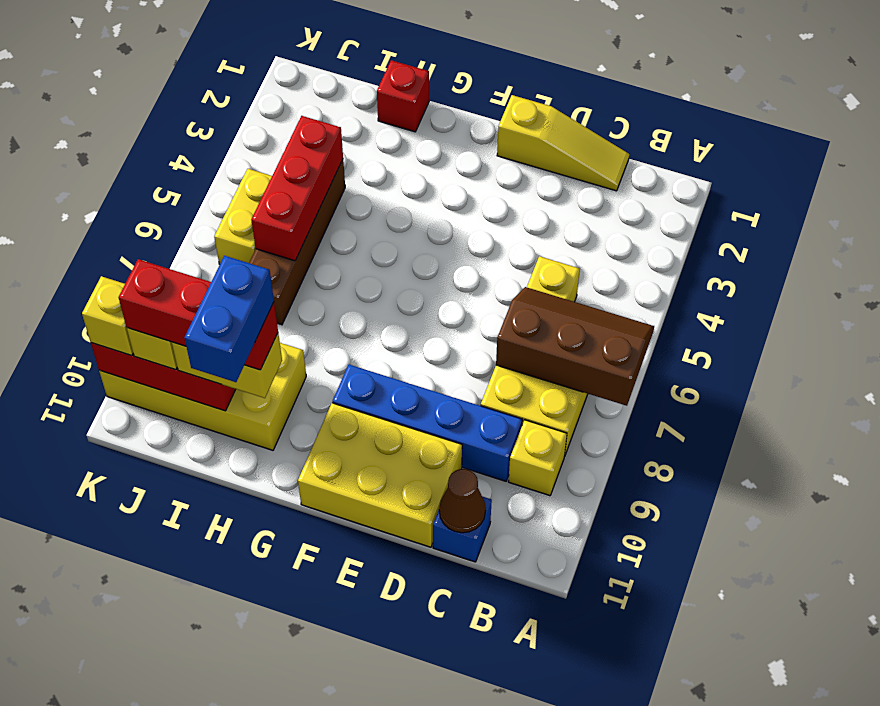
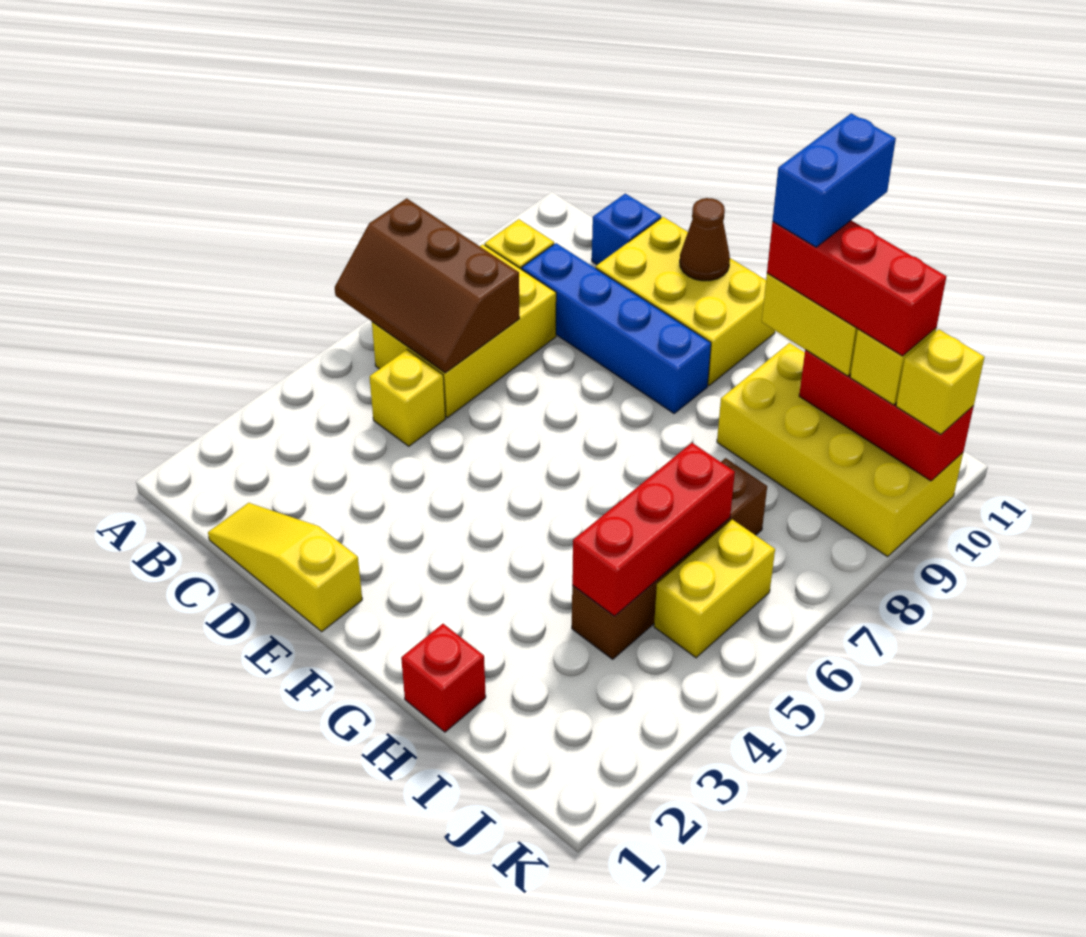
brown cone C11 level 2 -> brown cone E11 level 2

